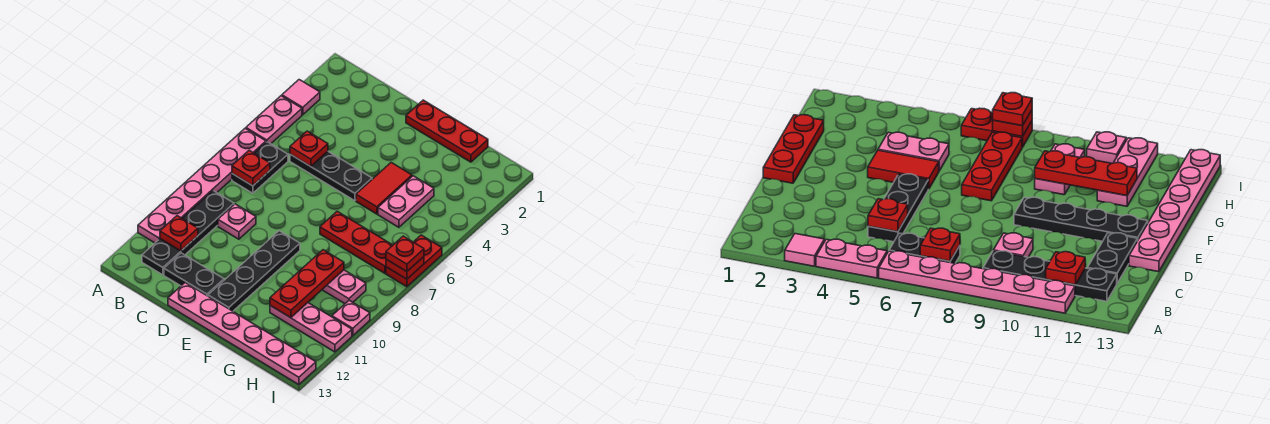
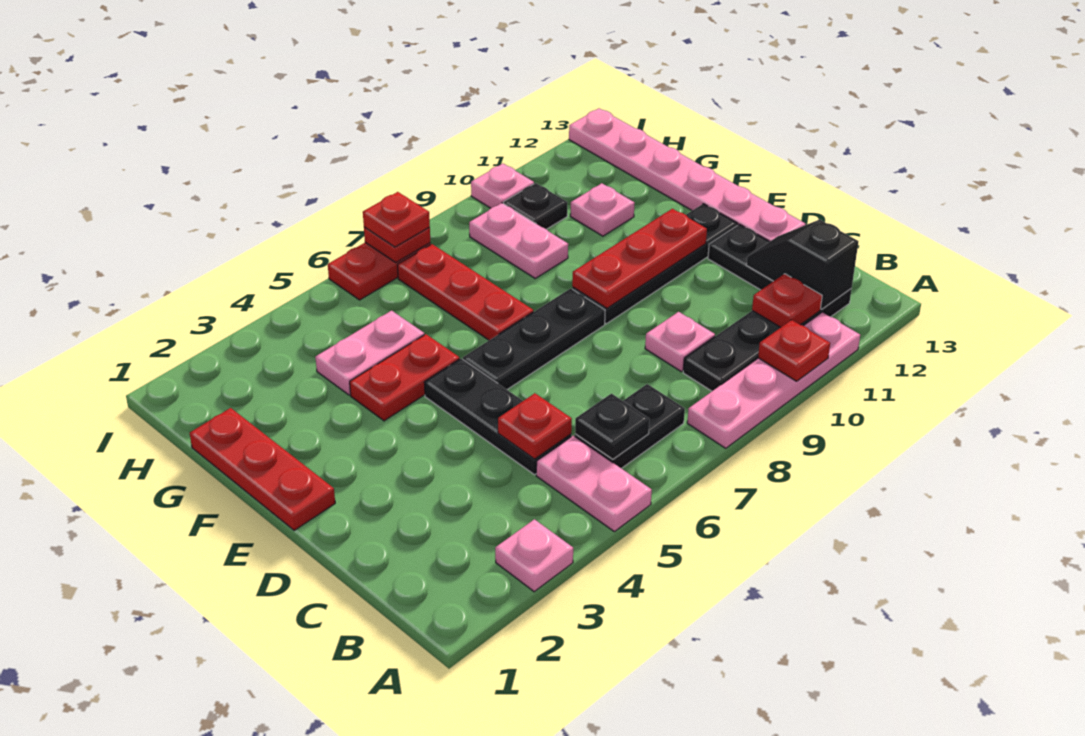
pink tile A3 level 1 -> pink plate A3 level 1
pink plate A4:A5 level 1 -> pink plate A5:B5 level 1
pink plate A6:A11 level 1 -> pink plate A8:A11 level 1
none -> black plate B6 level 2
red plate B7 level 2 -> red plate A10 level 2
none -> black slope B12:C12 level 2 top B
none -> black plate E6:E8 level 1
red tile F4:F5 level 1 -> red plate F4:F5 level 1
red plate G9:G11 level 2 -> red plate E9:E11 level 2
pink plate G11:I11 level 1 -> pink plate G11 level 1
none -> black plate H10 level 1

